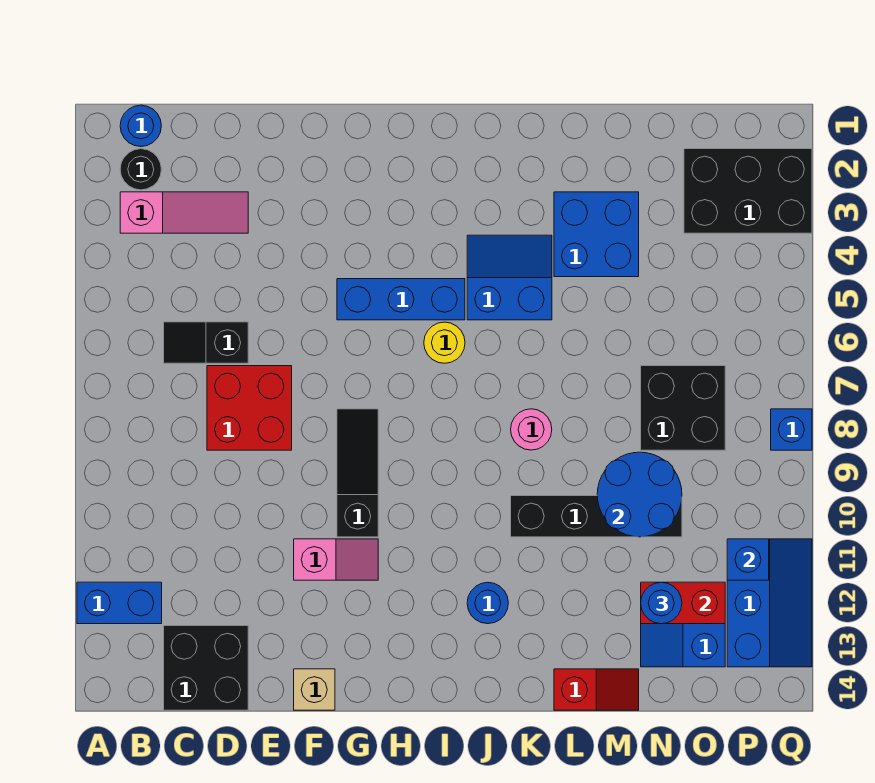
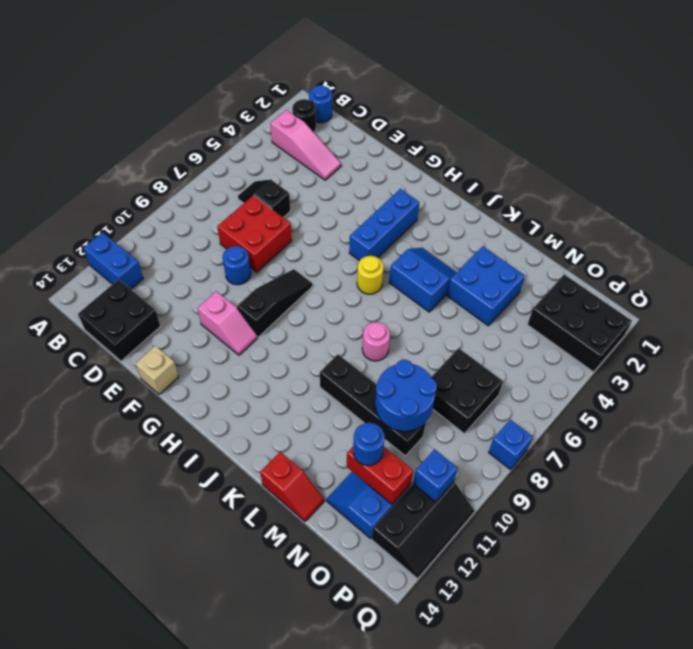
blue brick G5:I5 level 1 -> blue brick H3:H5 level 1
blue round brick J12 level 1 -> blue round brick E9 level 1
blue slope P11:Q13 level 1 top P -> black slope P11:Q13 level 1 top P

